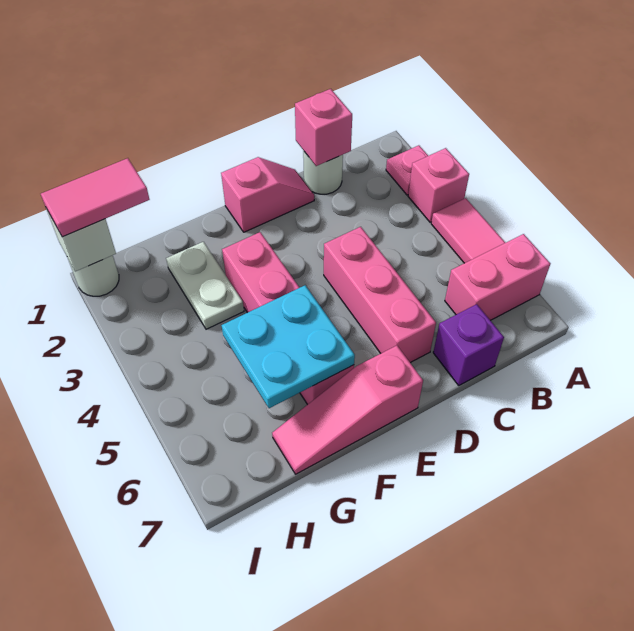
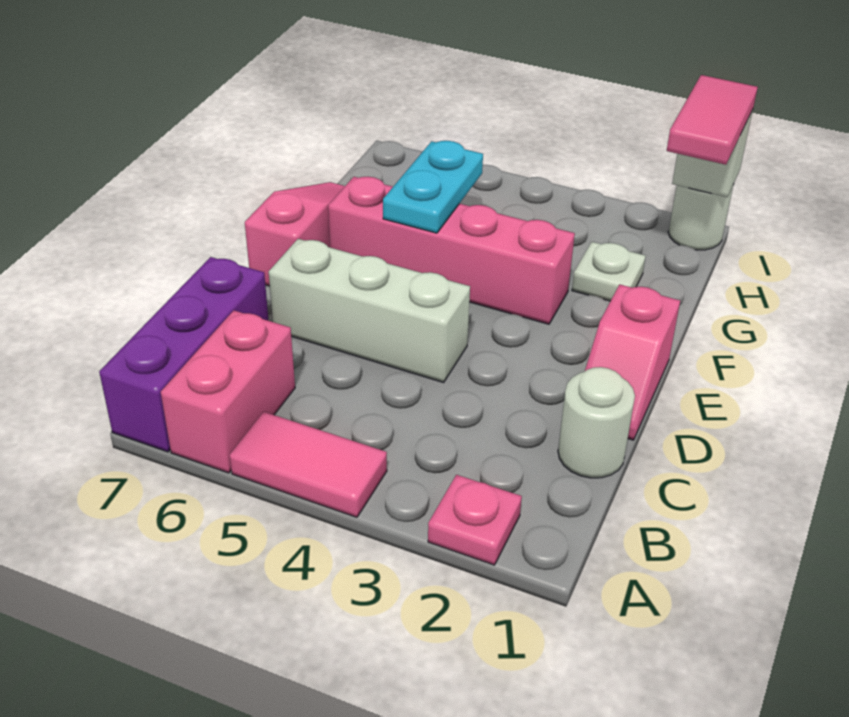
pink brick A3 level 1 -> none
pink brick C1 level 2 -> none
purple brick C7 level 1 -> purple brick A7:C7 level 1
pink brick D4:D6 level 1 -> white brick D4:D6 level 1
cyan plate F5:G6 level 2 -> cyan plate F5:G5 level 2
white plate G2:G3 level 1 -> white plate G2 level 1

